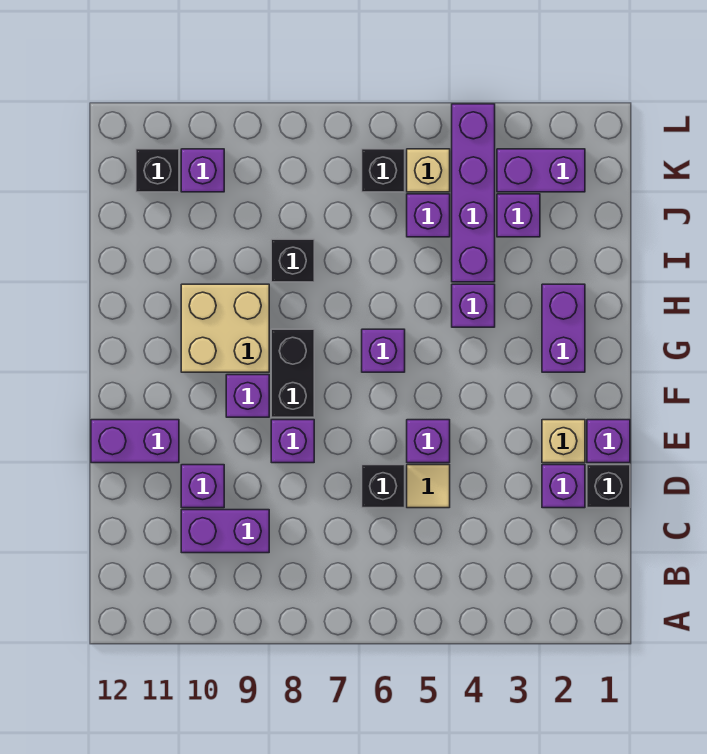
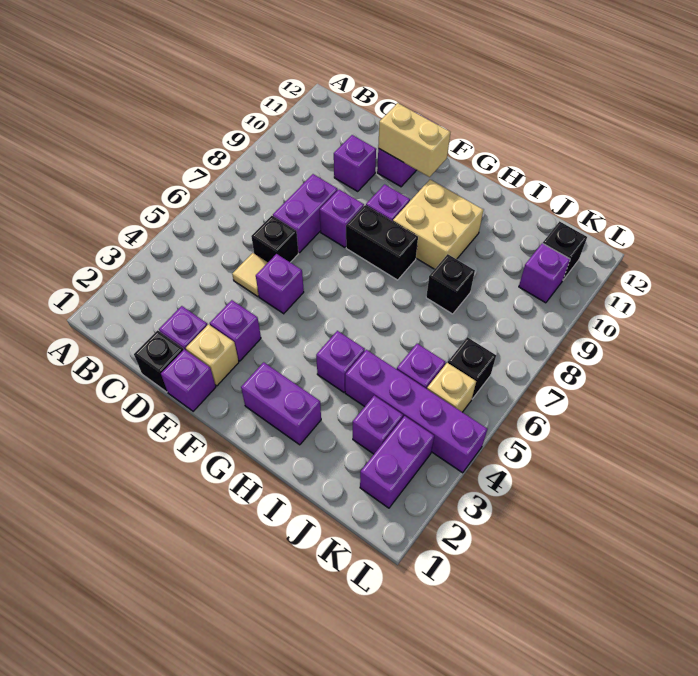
purple brick C9:C10 level 1 -> purple brick D7:D8 level 1
none -> tan brick E11:F11 level 2
purple brick G6 level 1 -> purple brick E3 level 1

